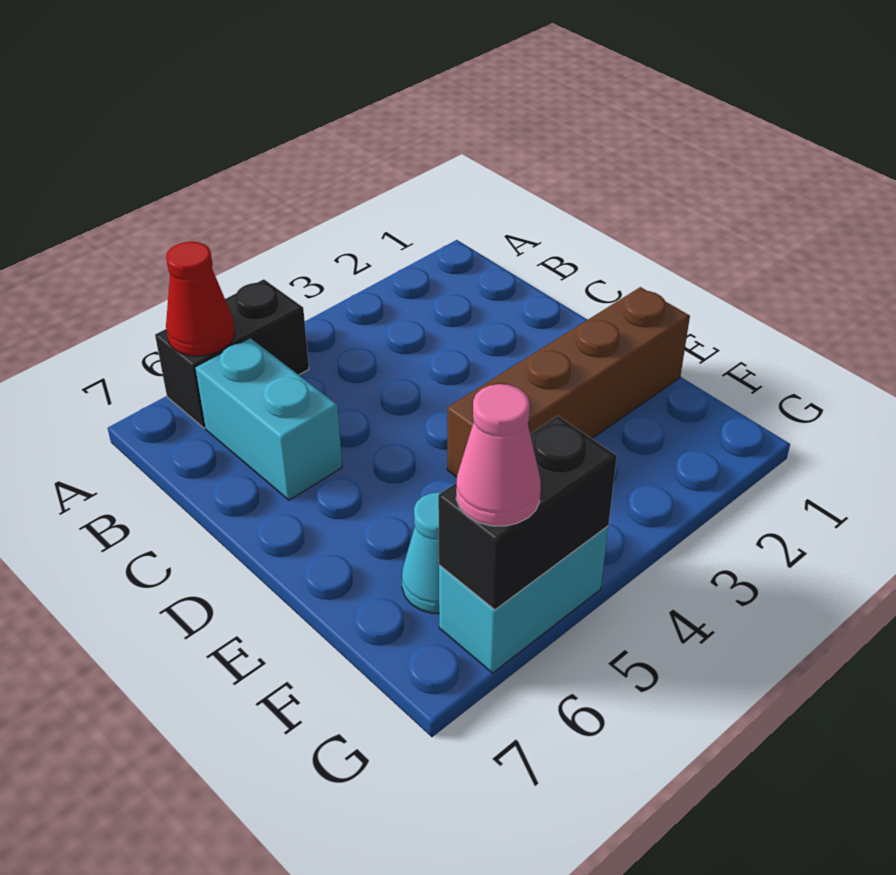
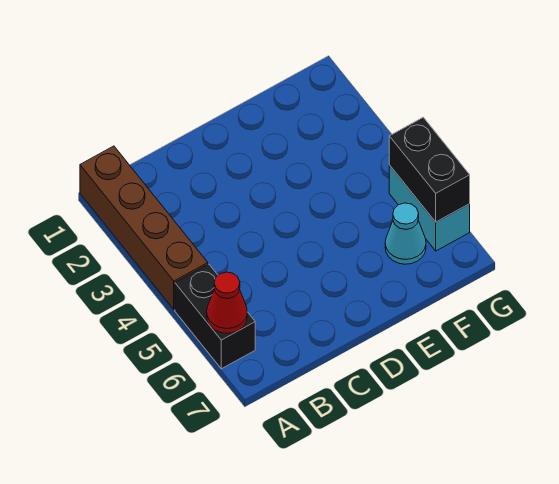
cyan brick B6:C6 level 1 -> none
brown brick E1:E4 level 1 -> brown brick A1:A4 level 1
pink cone G6 level 3 -> none

